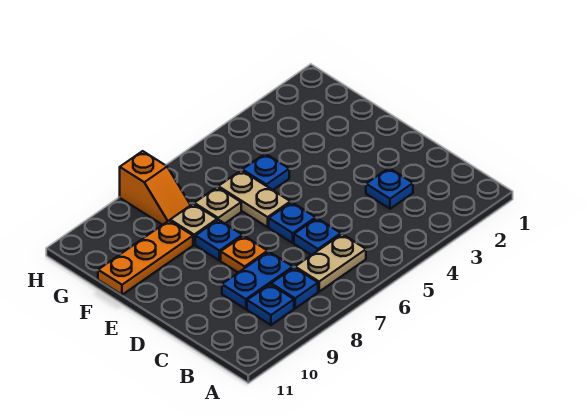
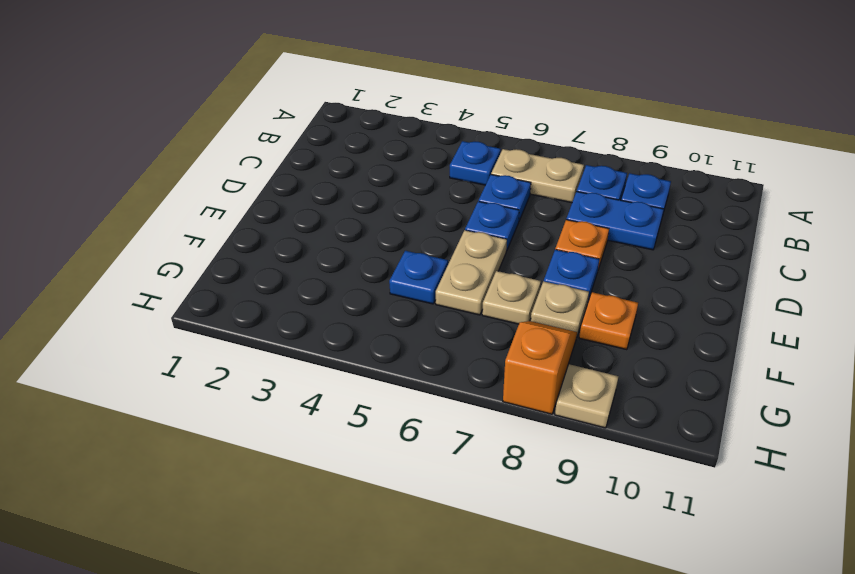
blue plate C3 level 1 -> blue plate B5 level 1
orange plate F9:F11 level 1 -> orange plate F9 level 1
none -> tan plate H9 level 1

